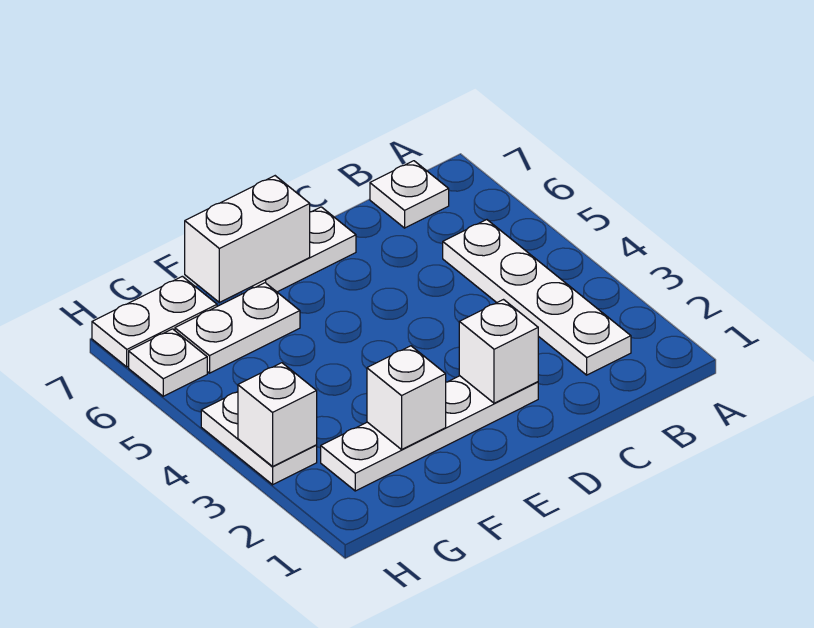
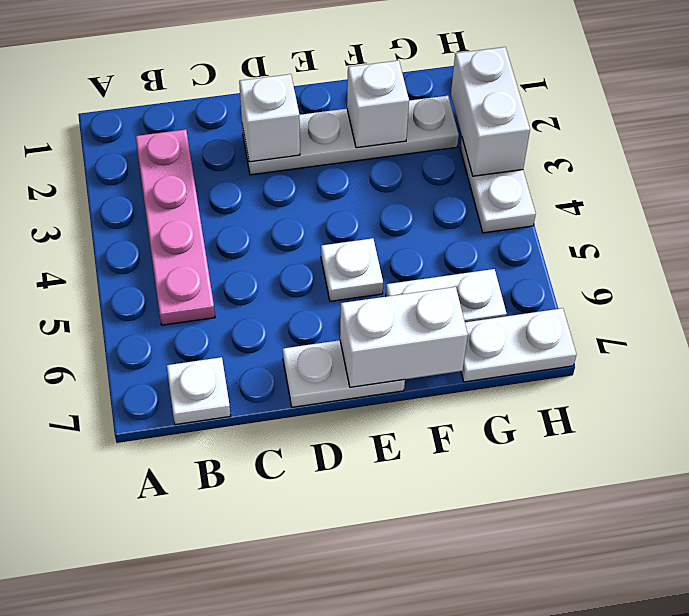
white plate B2:B5 level 1 -> pink plate B2:B5 level 1
white brick H3 level 2 -> white brick H2:H3 level 2
white plate H6 level 1 -> white plate E5 level 1

